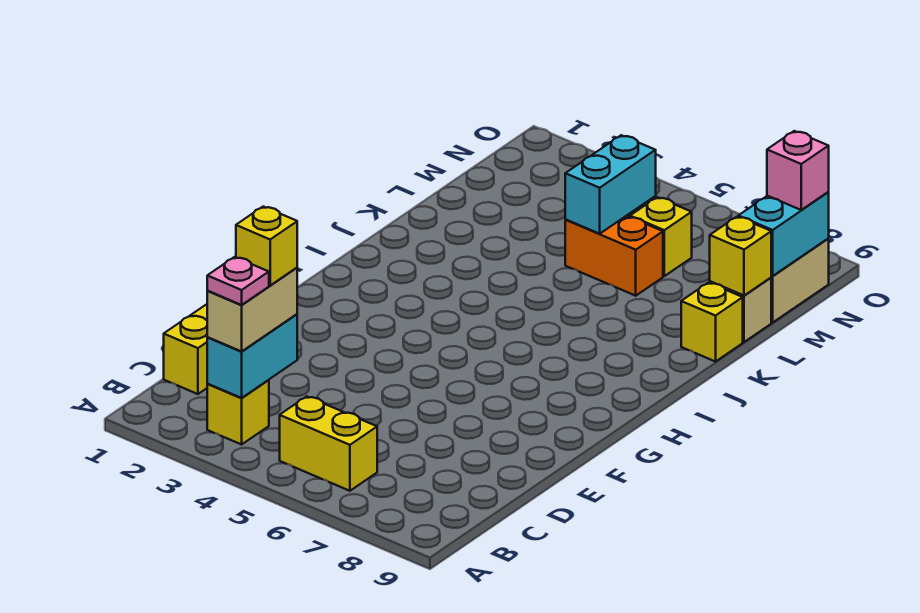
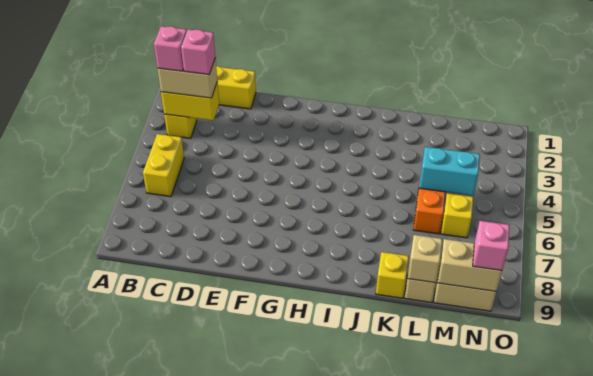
cyan brick B3:C3 level 2 -> yellow brick B3:C3 level 2
pink plate B3 level 4 -> pink brick B3 level 4
yellow brick C3 level 4 -> pink brick C3 level 4
yellow brick L9 level 2 -> tan brick L9 level 2
cyan brick M9:N9 level 2 -> tan brick M9:N9 level 2

